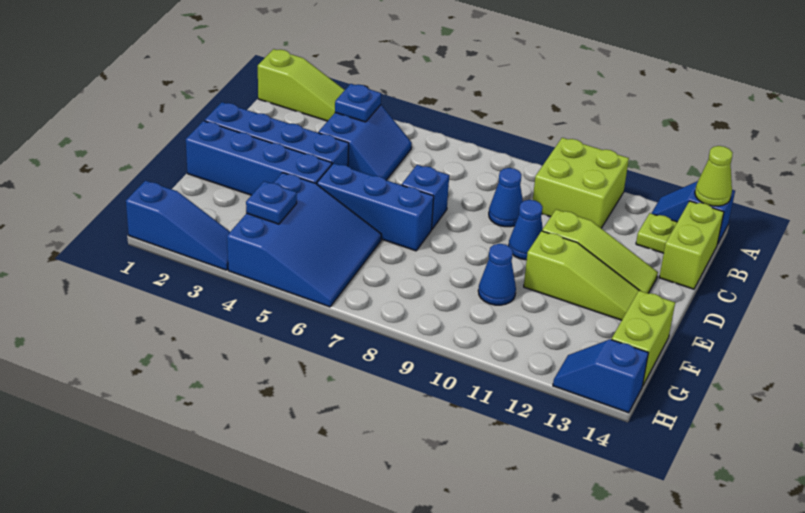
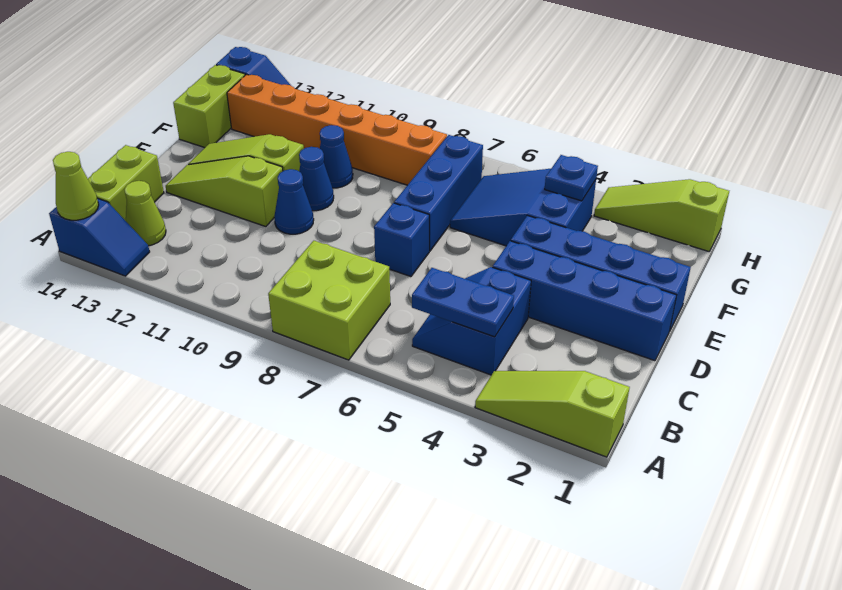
lime brick A10:B11 level 1 -> lime brick A7:B8 level 1
blue plate B4 level 2 -> blue plate B4:B5 level 2
lime plate B13 level 1 -> lime cone B13 level 1
blue cone C9 level 1 -> blue cone E10 level 1
blue brick E5:E7 level 1 -> blue brick E7:G7 level 1
blue slope F4:H6 level 1 top 4 -> blue slope F4:G6 level 1 top 4
none -> orange brick G8:G13 level 1
blue slope H1:H3 level 1 top 1 -> lime slope H1:H3 level 1 top 1

